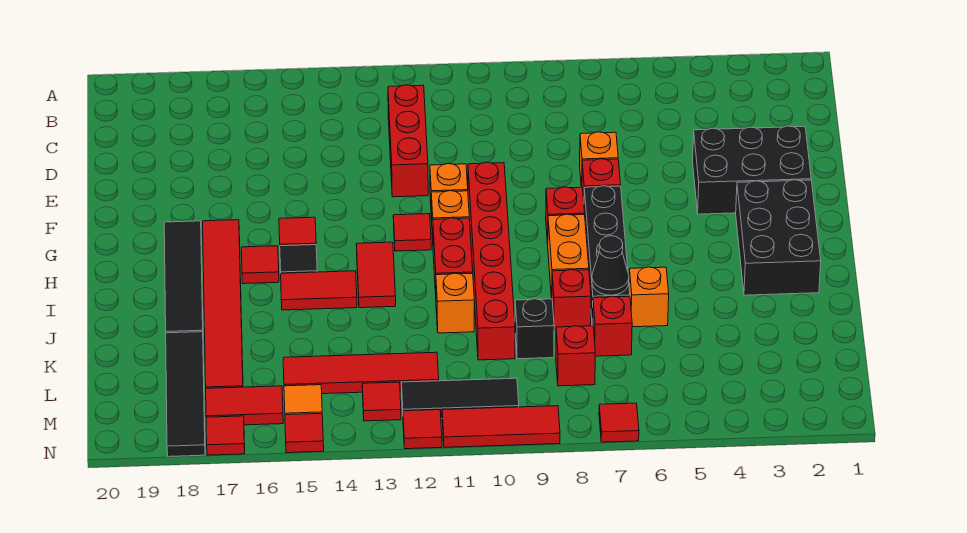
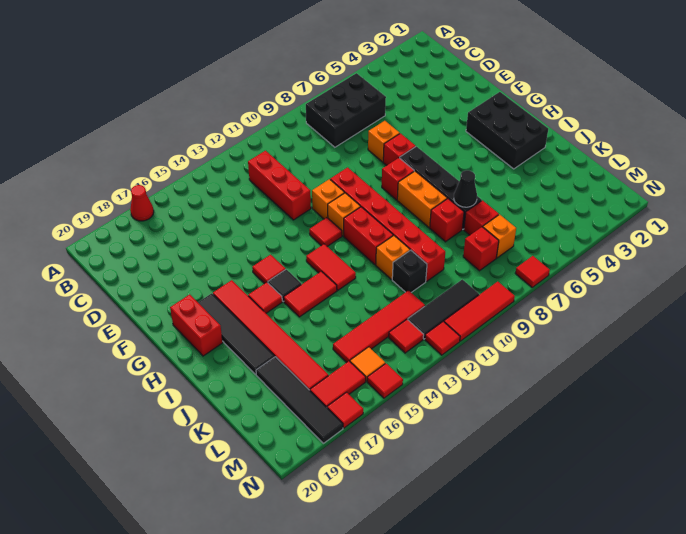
none -> red cone A17 level 1
black brick E2:F4 level 1 -> black brick B6:C8 level 1
none -> red brick G19:H19 level 1
orange brick J6 level 1 -> orange brick L7 level 1
black brick K9 level 1 -> black brick K11 level 1

